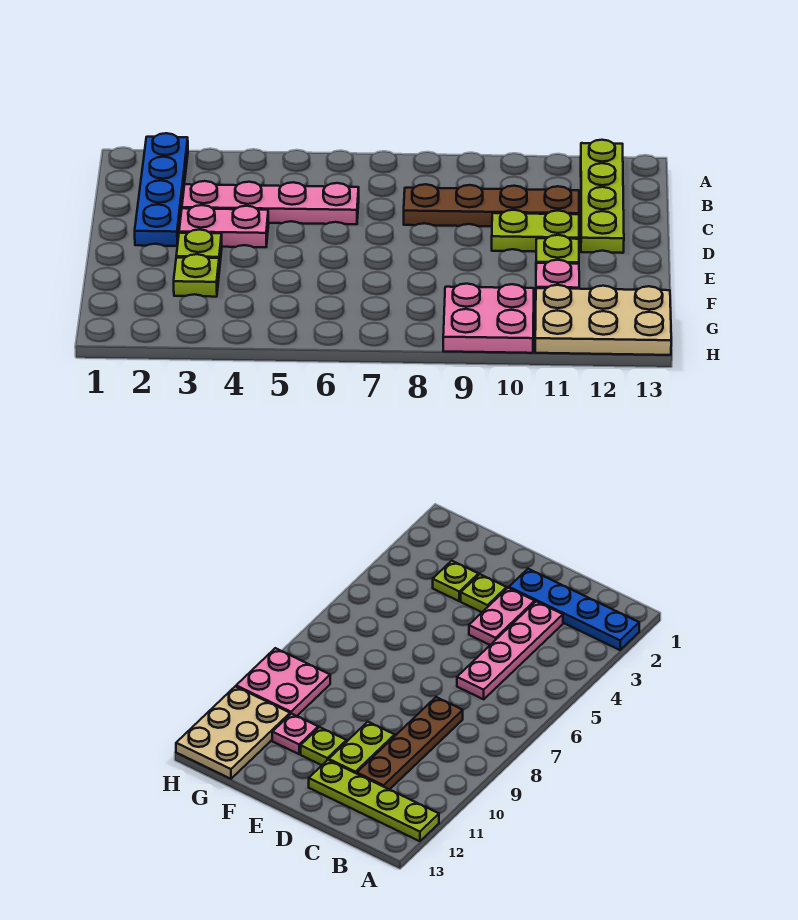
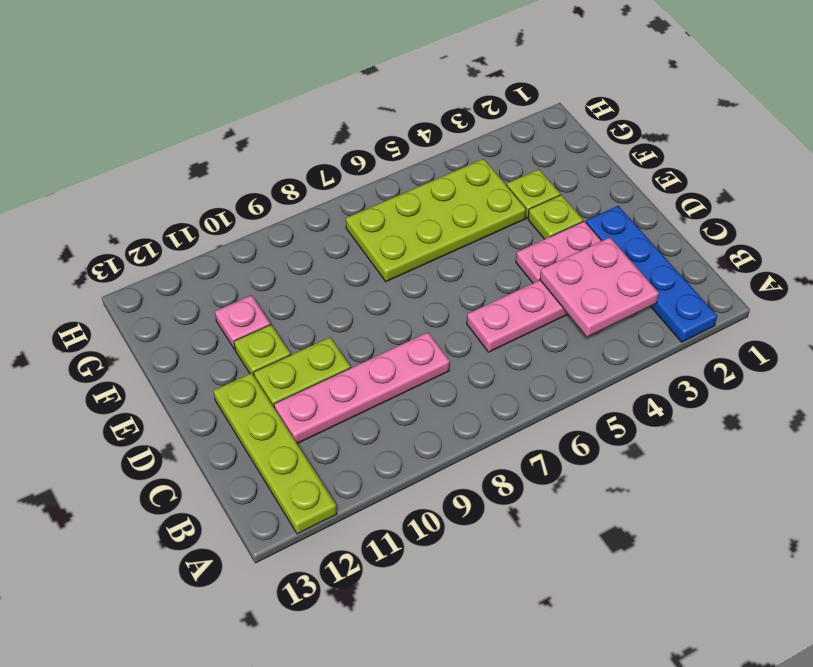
brown plate C8:C11 level 1 -> pink plate C8:C11 level 1
none -> lime plate F4:G7 level 1
pink plate G9:H10 level 1 -> pink plate B3:C4 level 2
tan plate G11:H13 level 1 -> none

